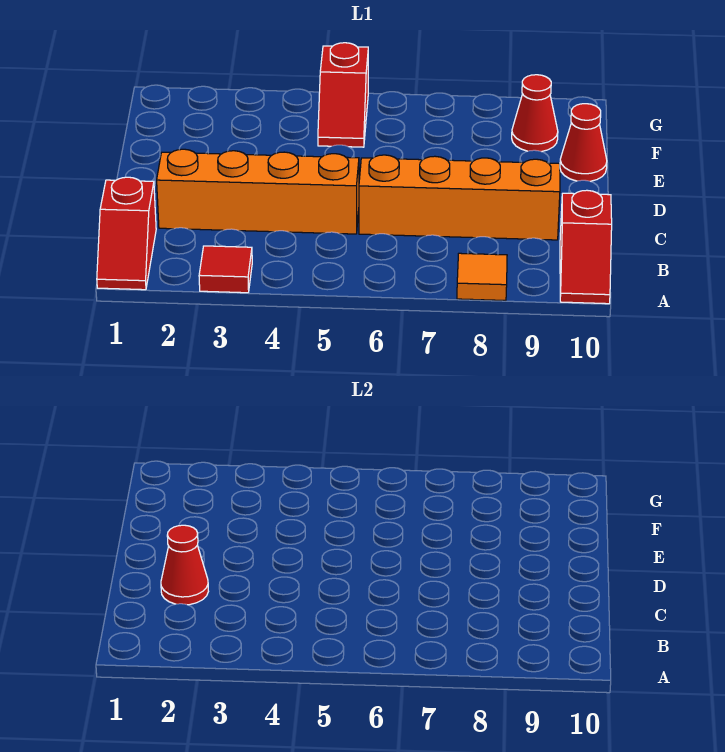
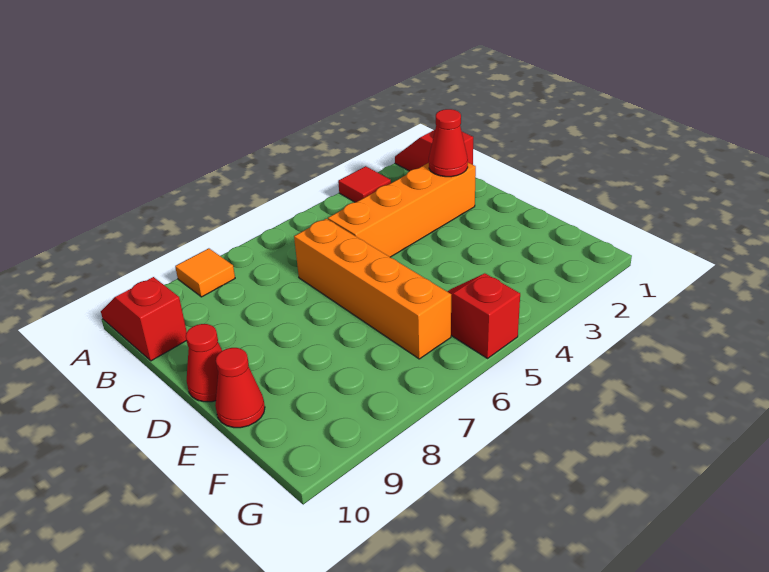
orange brick C6:C9 level 1 -> orange brick C6:F6 level 1
red cone F9 level 1 -> red cone D10 level 1

